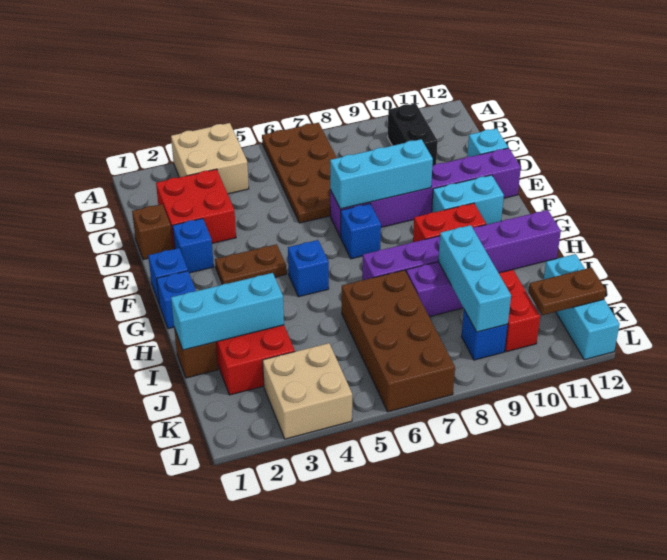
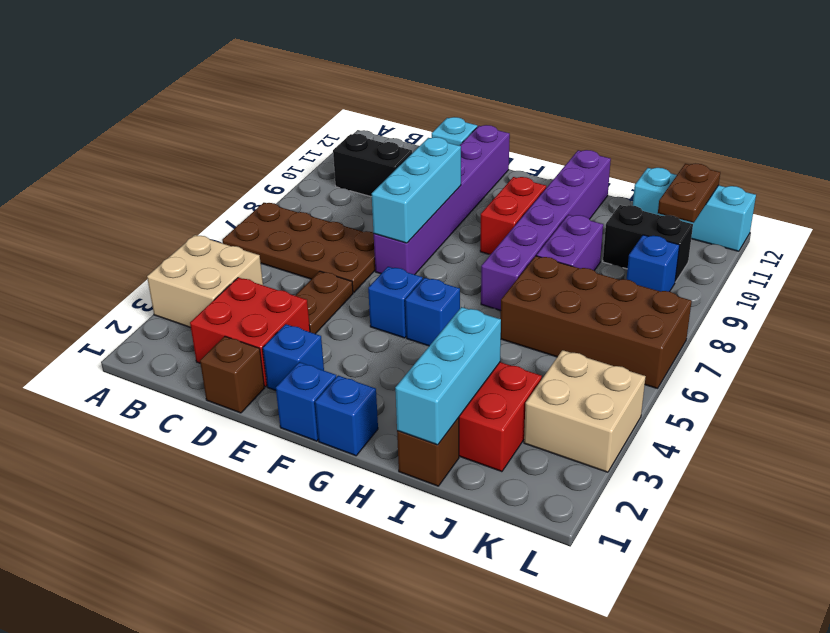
brown plate F3:F4 level 1 -> brown plate D4:D5 level 1
blue brick F7 level 1 -> blue brick F5 level 1
cyan brick F10:F11 level 1 -> none
cyan brick I9:K9 level 2 -> none
red brick J10:K10 level 1 -> black brick J10:K10 level 1

